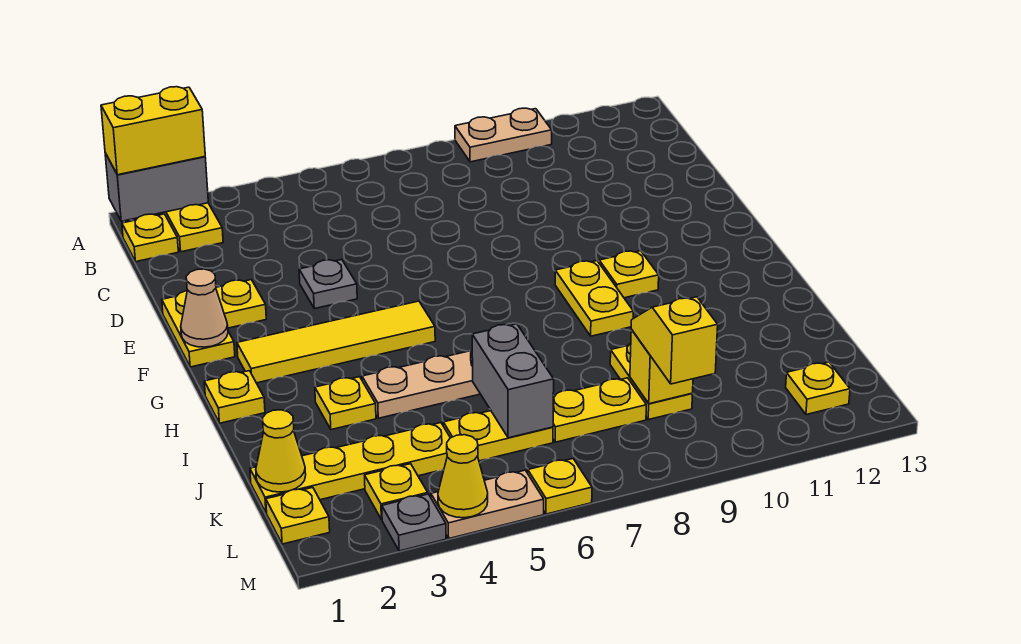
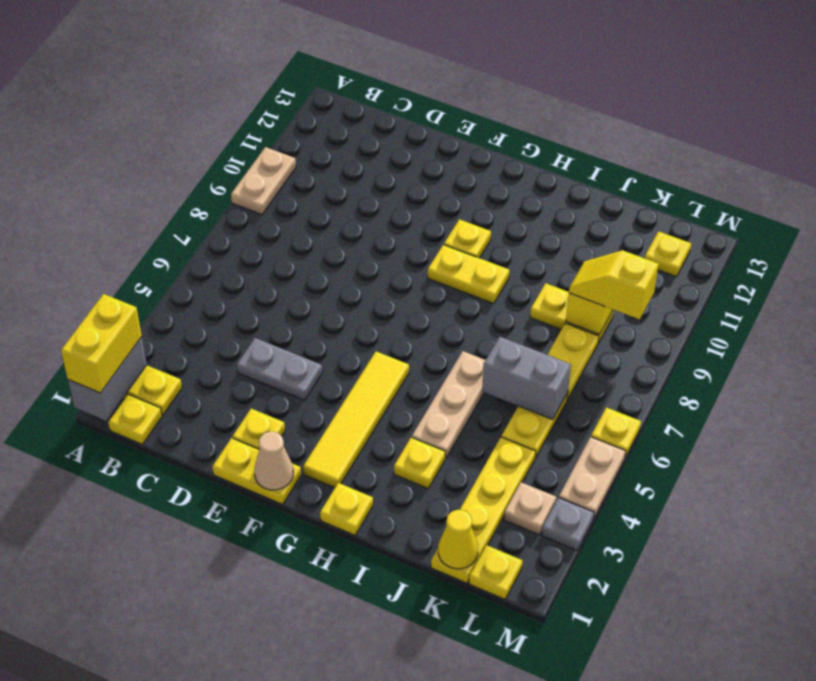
grey plate E4 level 1 -> grey plate D4:E4 level 1
yellow plate L3 level 1 -> tan plate L3 level 1
yellow cone M4 level 2 -> none

